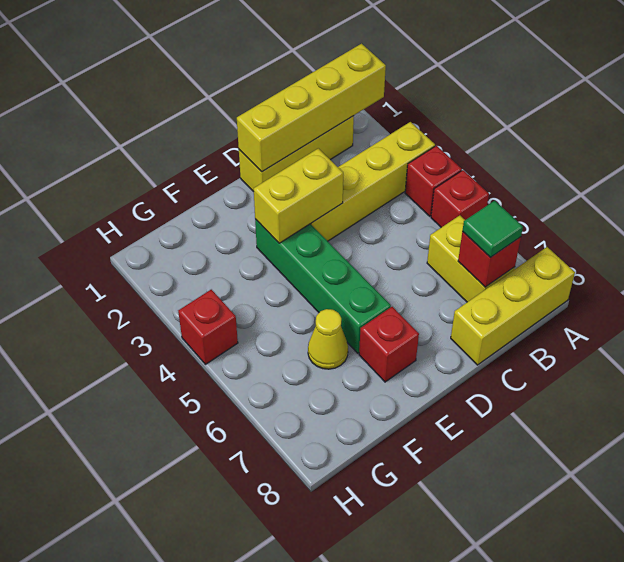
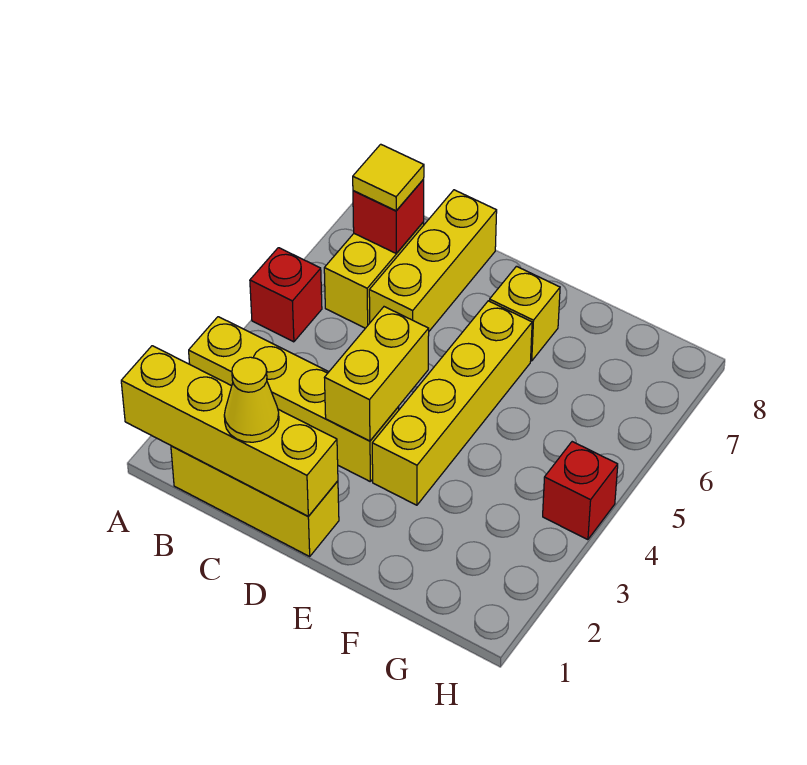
red brick A4 level 1 -> none
yellow brick A8:C8 level 1 -> yellow brick C6:C8 level 1
green tile B7 level 3 -> yellow tile B7 level 3
yellow brick D3:E3 level 2 -> yellow brick D3:D4 level 2
green brick E3:E6 level 1 -> yellow brick E3:E6 level 1
red brick E7 level 1 -> yellow brick E7 level 1
yellow cone F6 level 1 -> yellow cone C1 level 3

